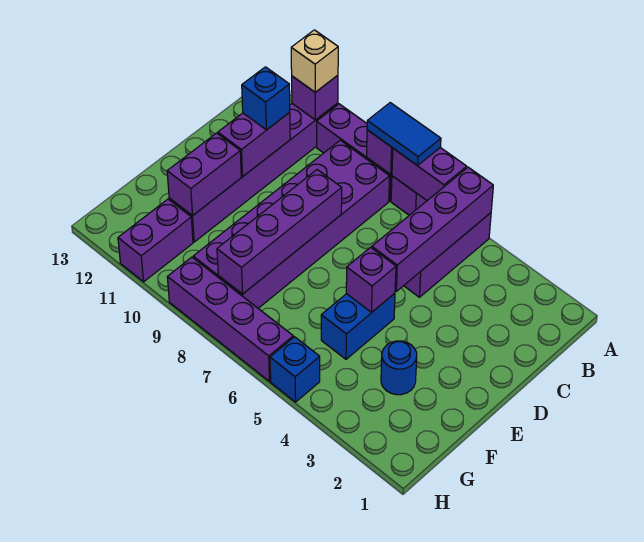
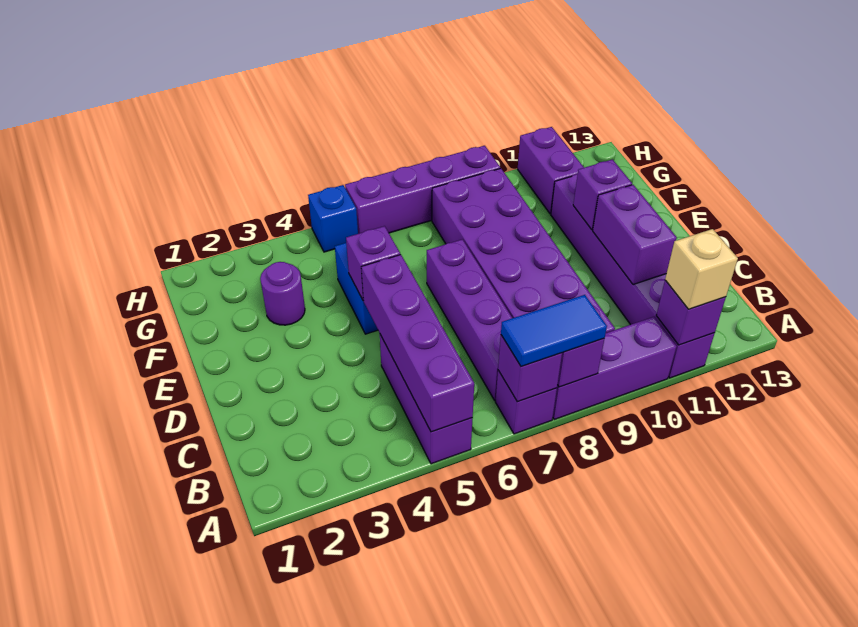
purple brick A6:A7 level 2 -> purple brick A7 level 2
blue brick C11 level 3 -> none
purple brick D8:G8 level 2 -> purple brick B7:E7 level 1
purple brick E11:F11 level 2 -> purple brick E11 level 2
blue round brick F3 level 1 -> purple round brick F3 level 1

